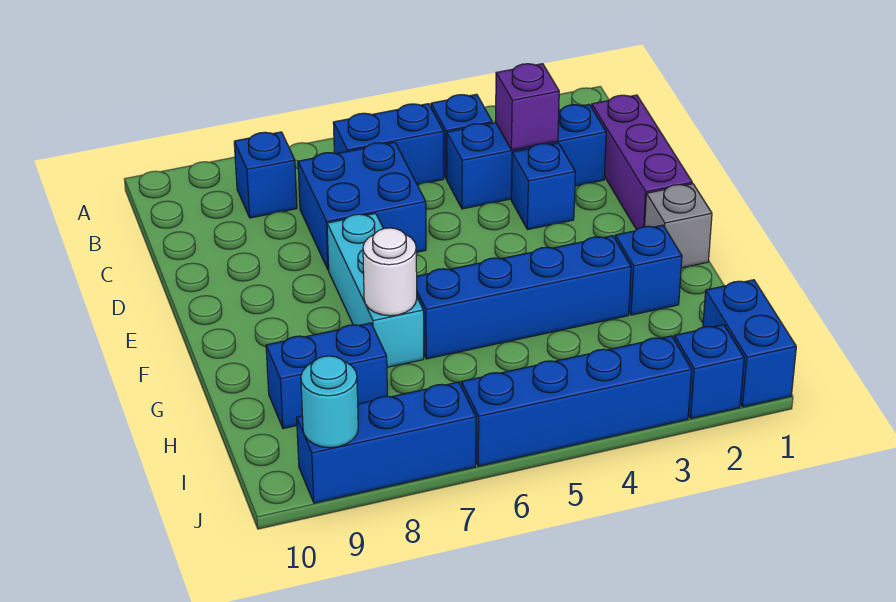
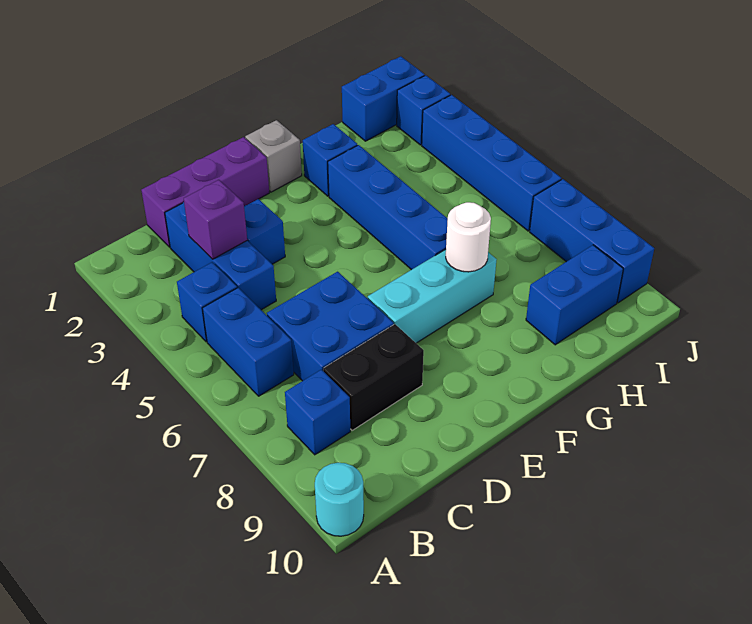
none -> black brick C8:D8 level 1
blue brick H8:H9 level 1 -> blue brick H9:I9 level 1
cyan round brick J9 level 2 -> cyan round brick A10 level 1

